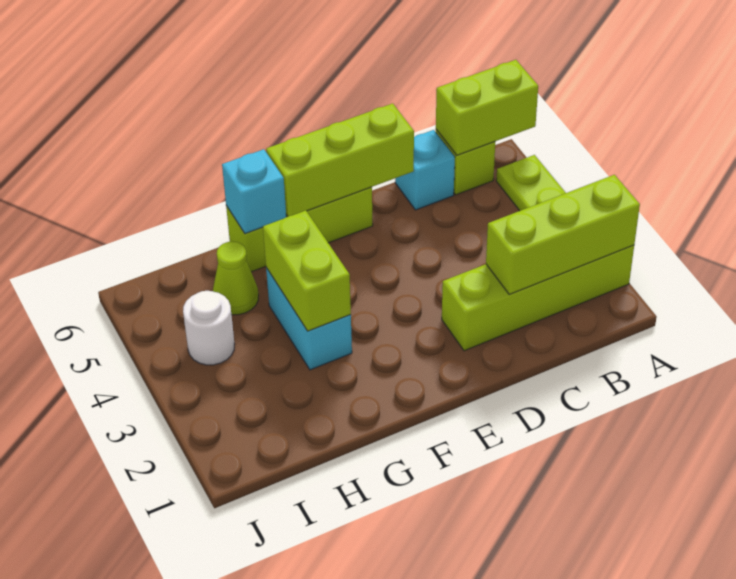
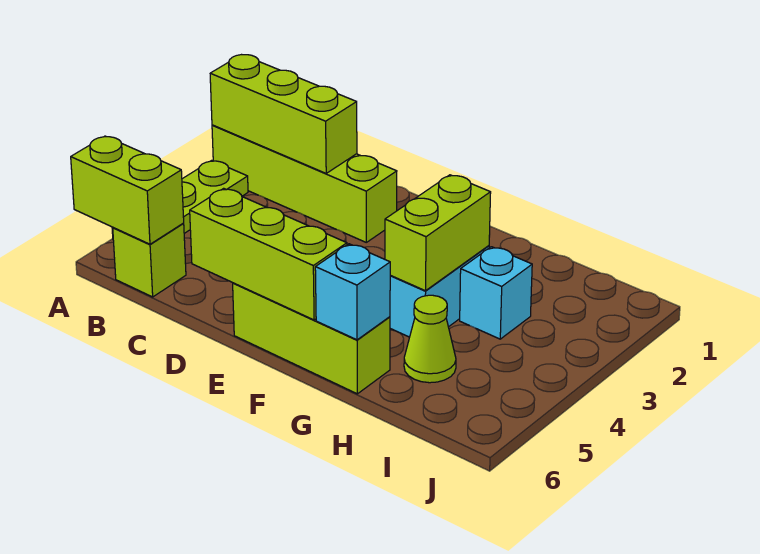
cyan brick C6 level 1 -> cyan brick H3 level 1
white round brick I4 level 1 -> none

